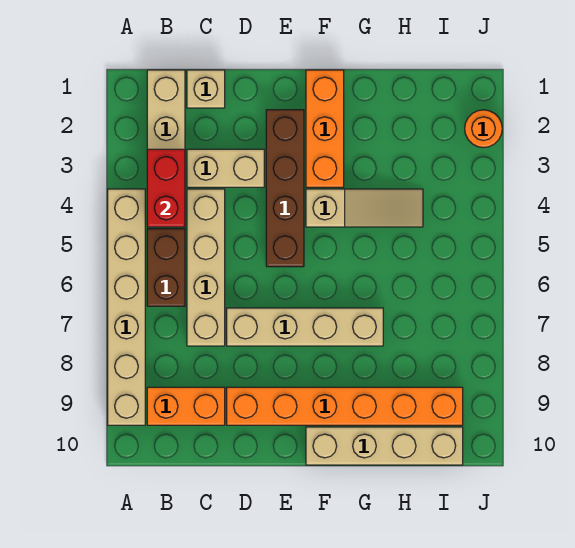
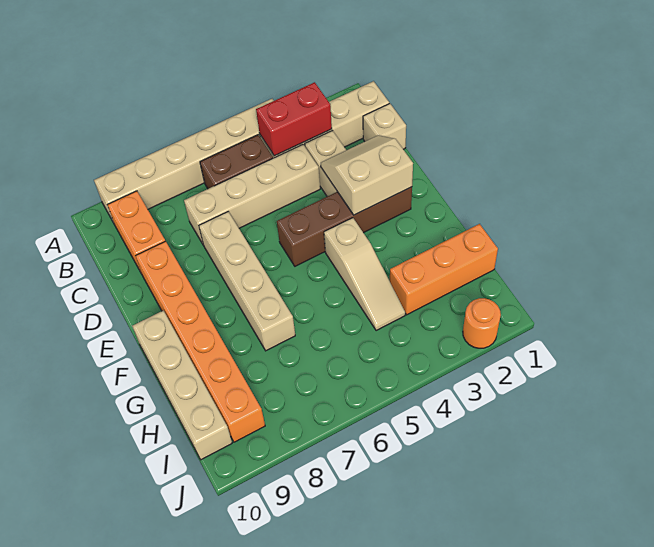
none -> tan slope D2:E3 level 2 top E
orange brick F1:F3 level 1 -> orange brick H1:H3 level 1

